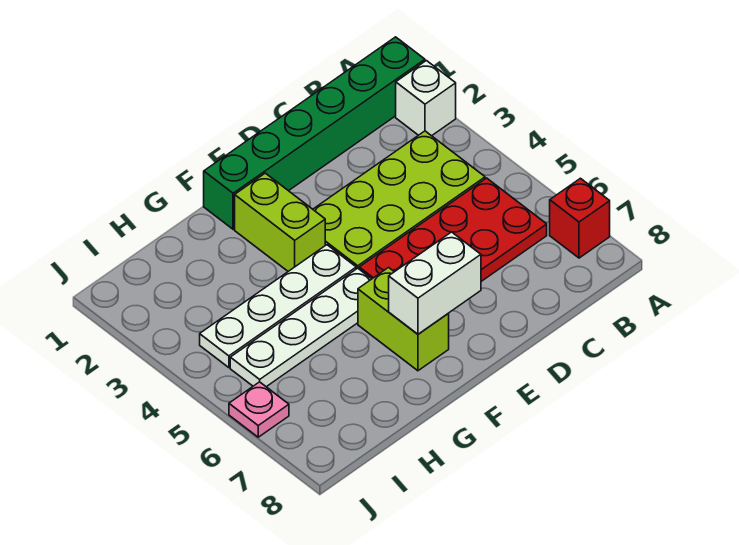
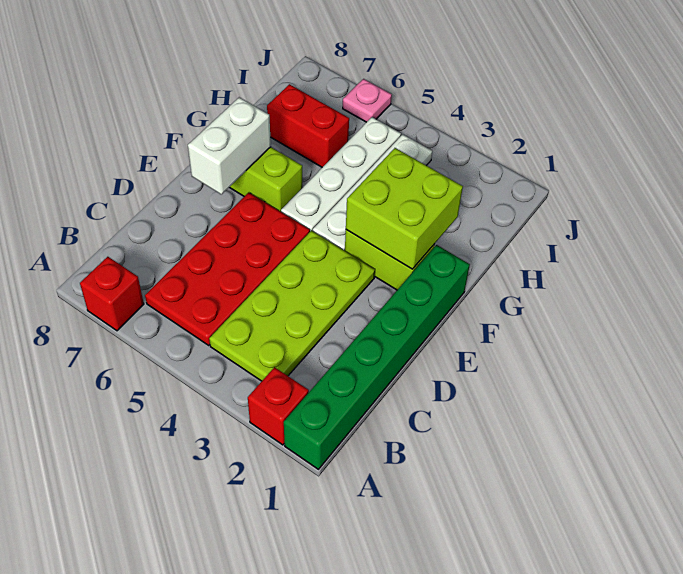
white brick A2 level 1 -> red brick A2 level 1
none -> lime brick F2:G3 level 2
none -> red brick H6:H7 level 1

